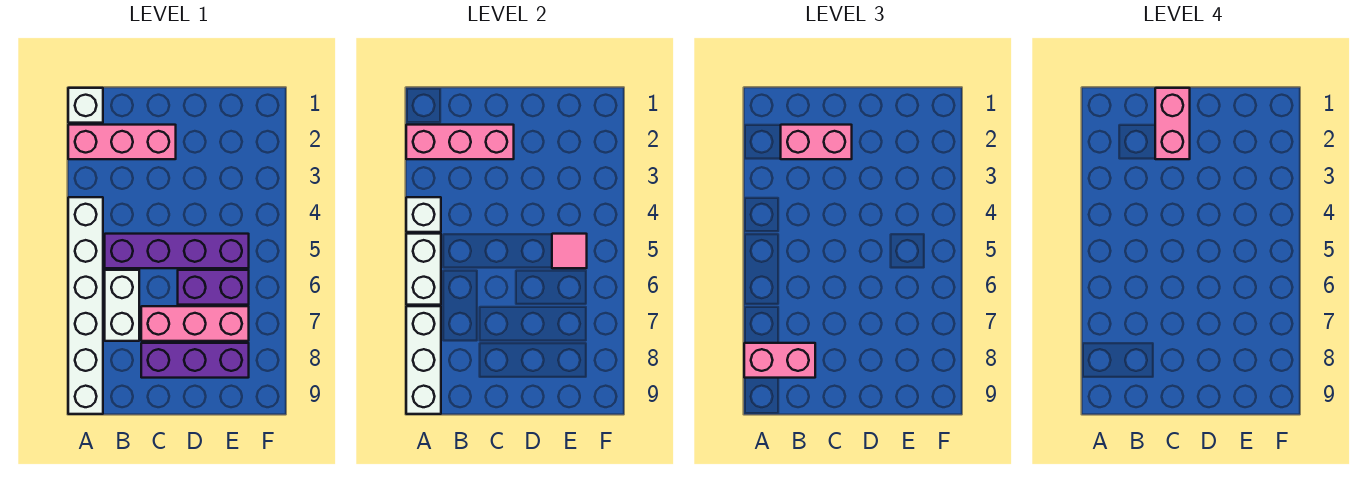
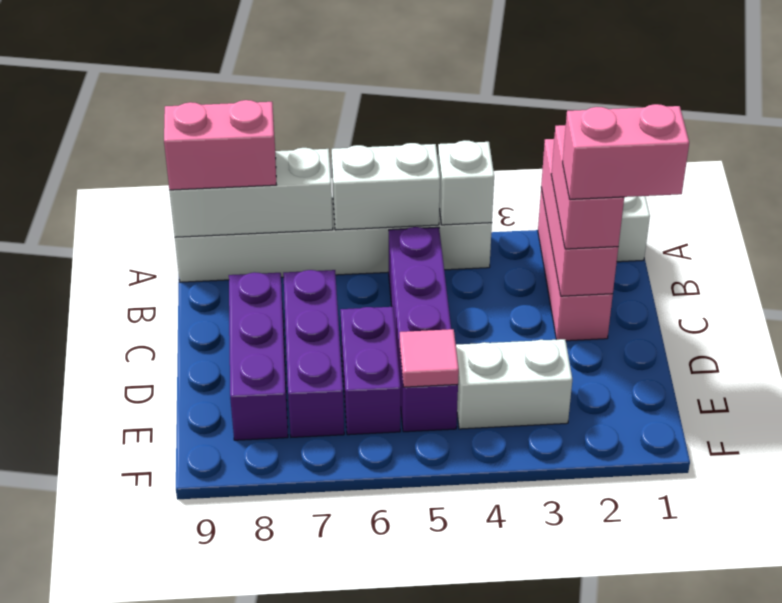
pink brick A8:B8 level 3 -> pink brick A8:A9 level 3
white brick B6:B7 level 1 -> white brick E3:E4 level 1
pink brick C7:E7 level 1 -> purple brick C7:E7 level 1

